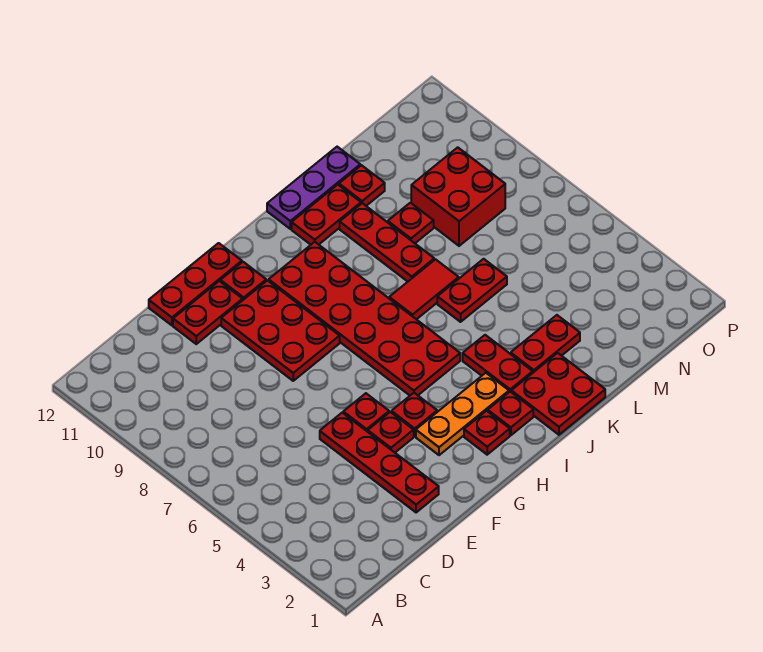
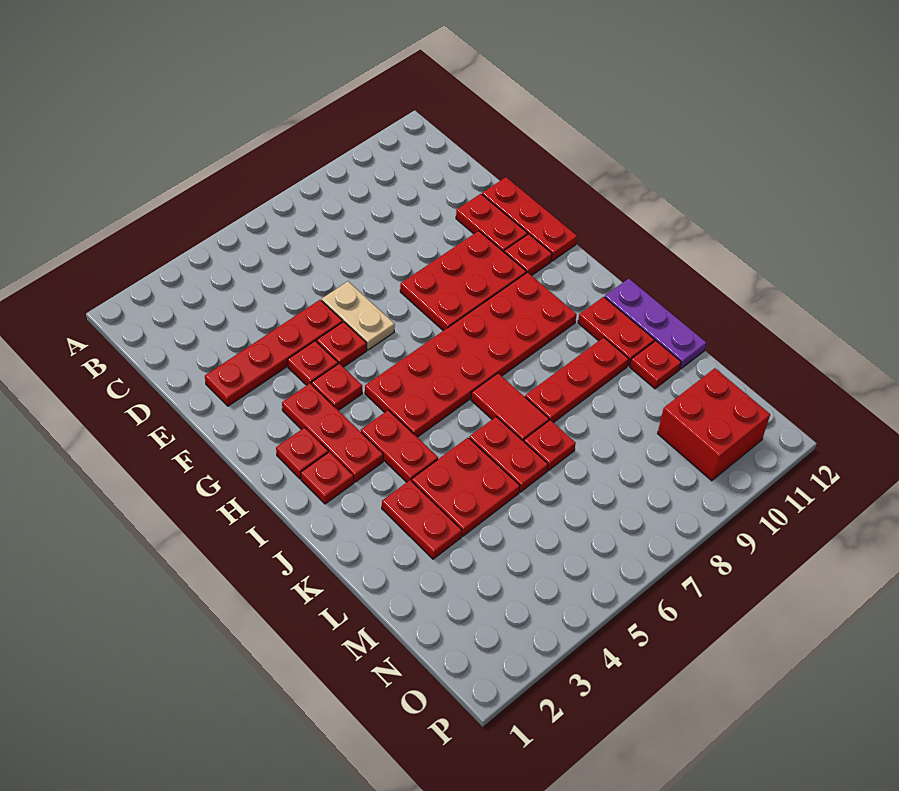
none -> tan plate E6:F6 level 1
orange plate G3:I3 level 1 -> red plate G3:I3 level 1
red plate J1:K2 level 1 -> red plate K4:L5 level 1
red plate J3:J4 level 1 -> red plate I4:J4 level 1
red plate L9 level 1 -> red plate L7 level 1
red brick M8:N9 level 1 -> red brick N10:O11 level 1

